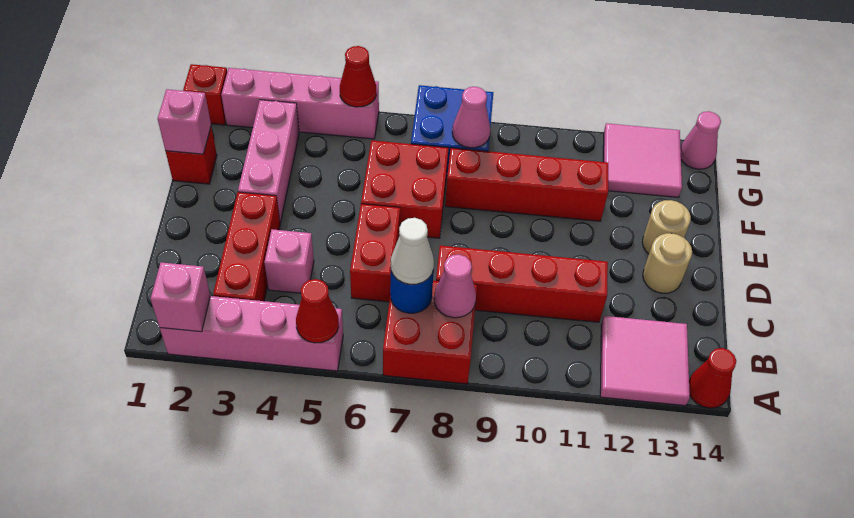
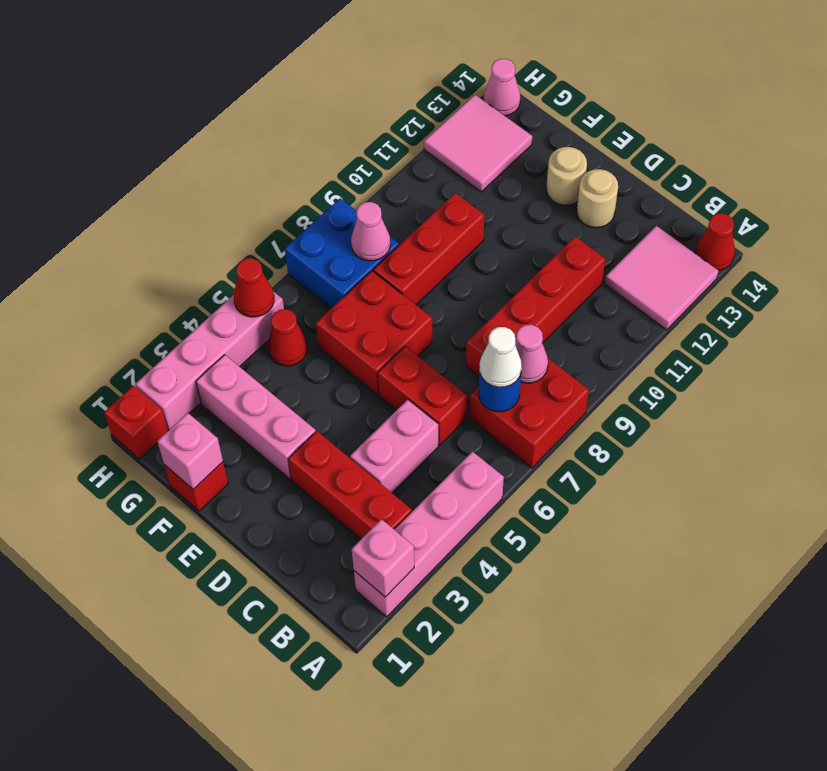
red cone A5 level 2 -> red cone G5 level 1
pink brick C4 level 1 -> pink brick C4:C5 level 1
red brick F8:F11 level 1 -> red brick F8:F10 level 1

